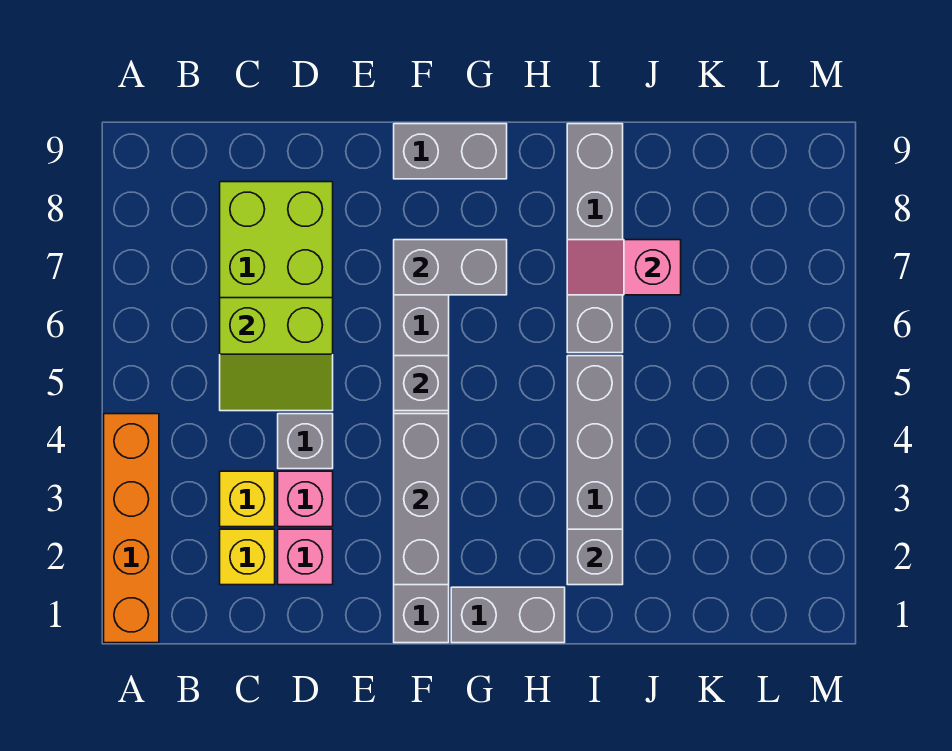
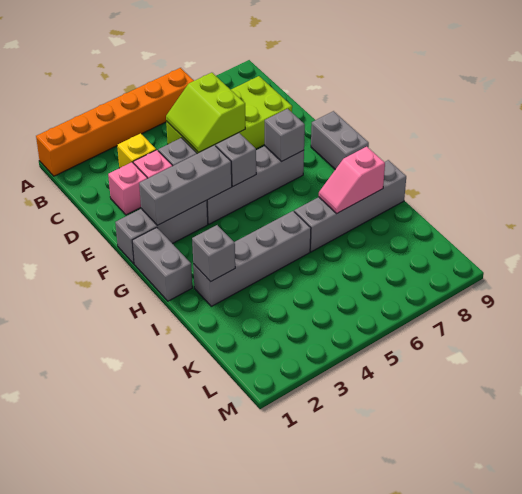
orange brick A1:A4 level 1 -> orange brick A1:A6 level 1
yellow brick C2 level 1 -> none
grey brick F7:G7 level 2 -> grey brick F7 level 2
pink slope I7:J7 level 2 top J -> pink slope I7:I8 level 2 top 8

